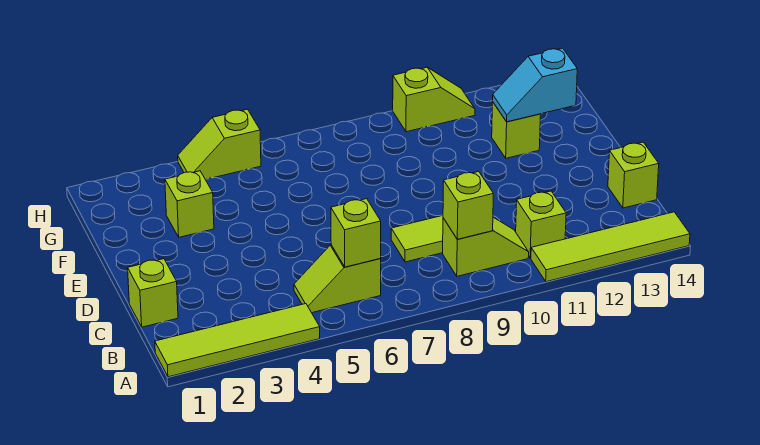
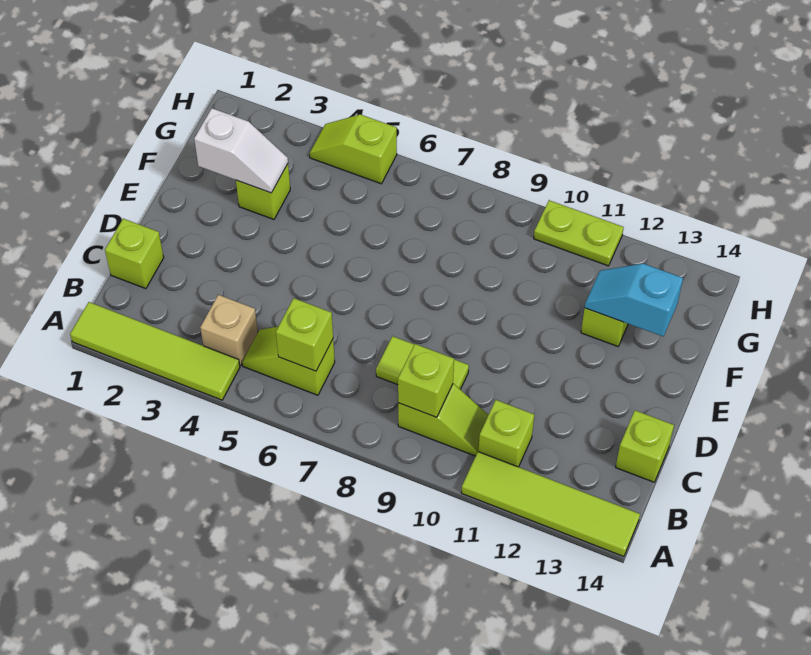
none -> tan brick B4 level 1
none -> white slope F2:F3 level 2 top 2
lime slope H10:H11 level 1 top 10 -> lime plate H10:H11 level 1

